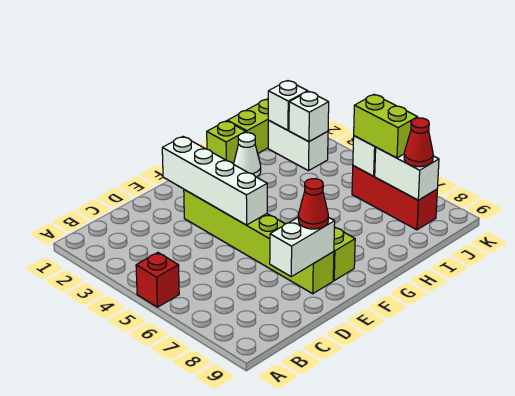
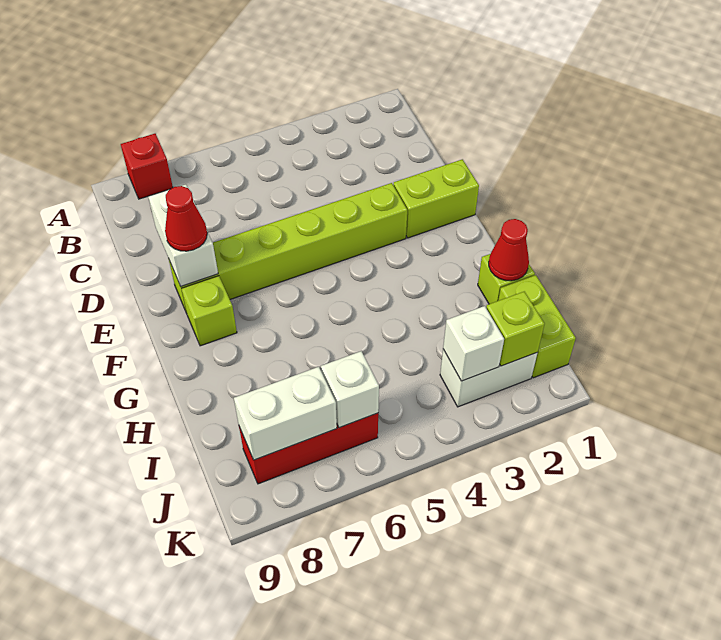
red brick A5 level 1 -> red brick A8 level 1
white brick E2:E5 level 2 -> none
white cone H2 level 1 -> none
white brick J2 level 2 -> lime brick J2 level 2
lime brick J6:J7 level 3 -> lime brick E1:E2 level 1
red cone J8 level 3 -> red cone H1 level 2

